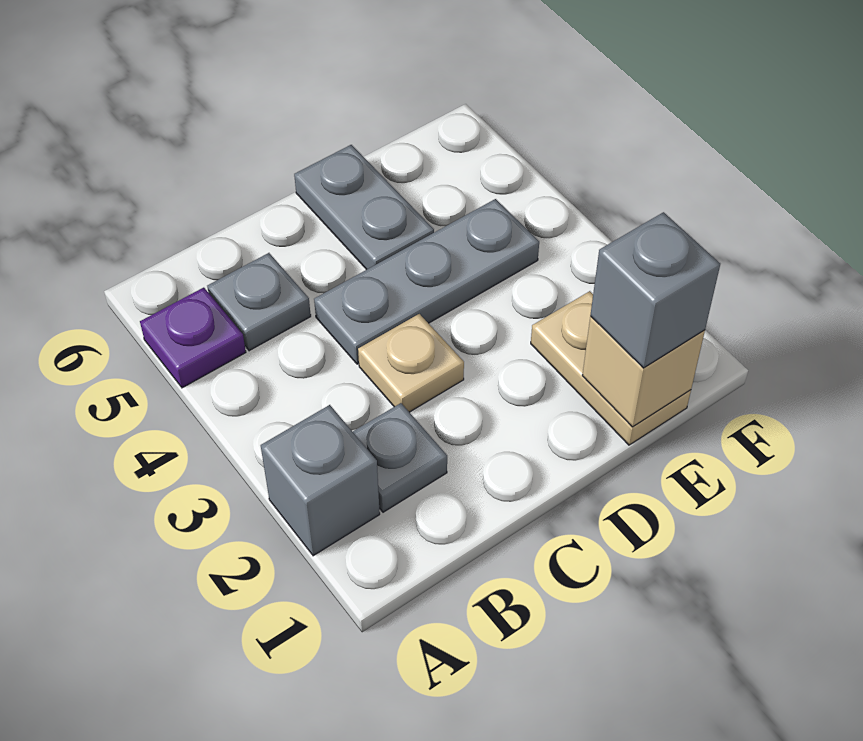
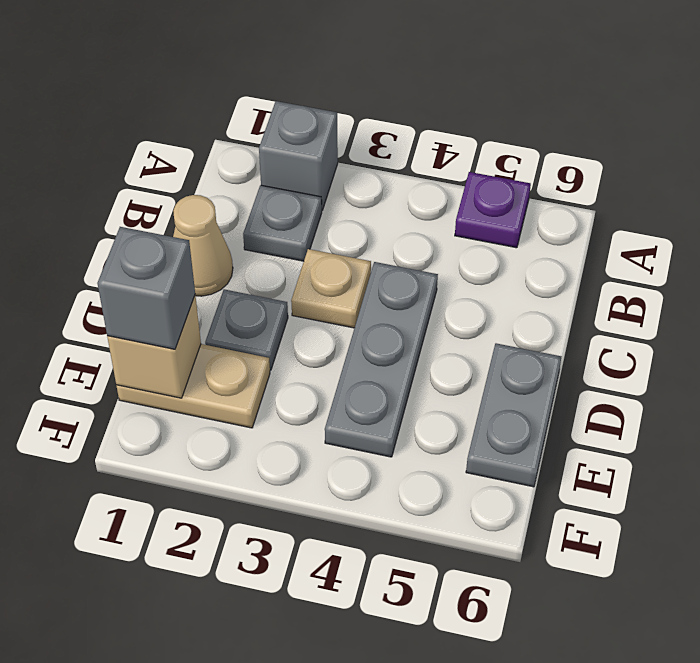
grey plate B5 level 1 -> grey plate D2 level 1
none -> tan cone C1 level 1
grey plate D5:D6 level 1 -> grey plate D6:E6 level 1

